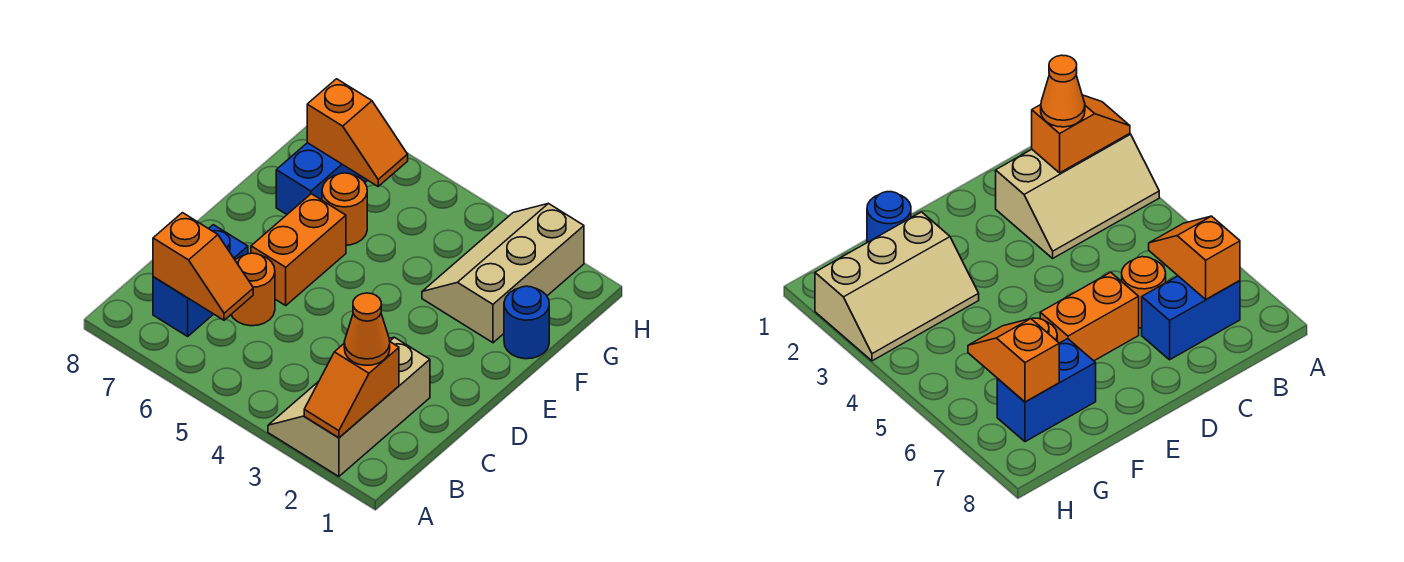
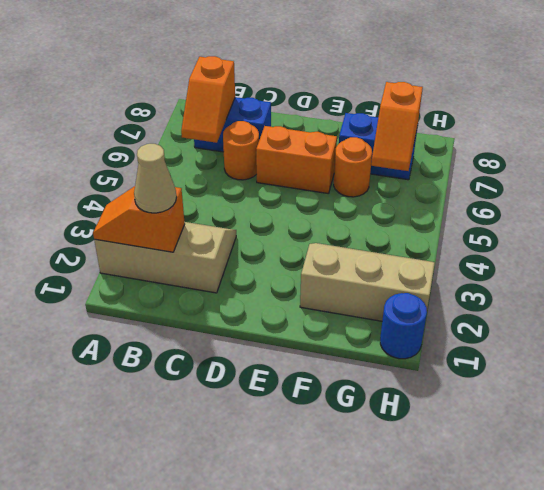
orange cone B2 level 3 -> tan cone B2 level 3
blue round brick F1 level 1 -> blue round brick H1 level 1

